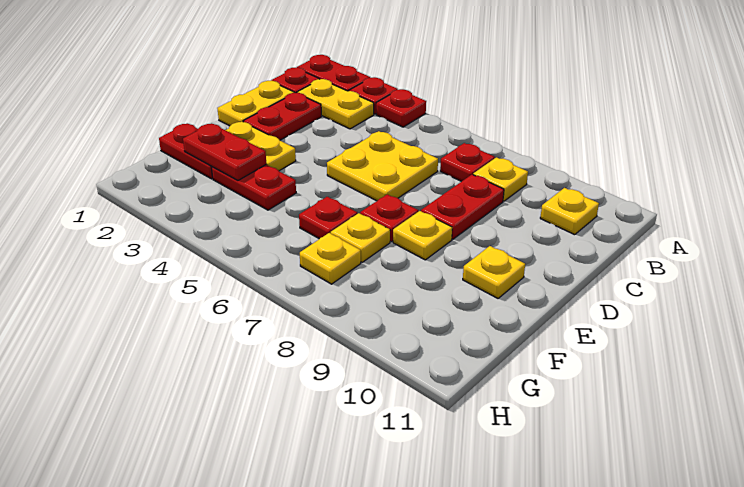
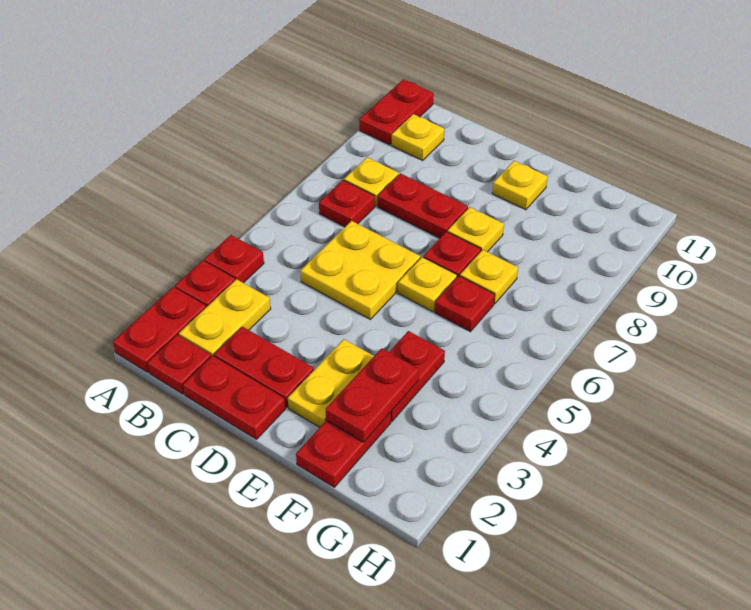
none -> red plate A10:A11 level 1
yellow plate C1:D1 level 1 -> red plate C1:D1 level 1
yellow plate G7 level 1 -> yellow plate E6 level 1

